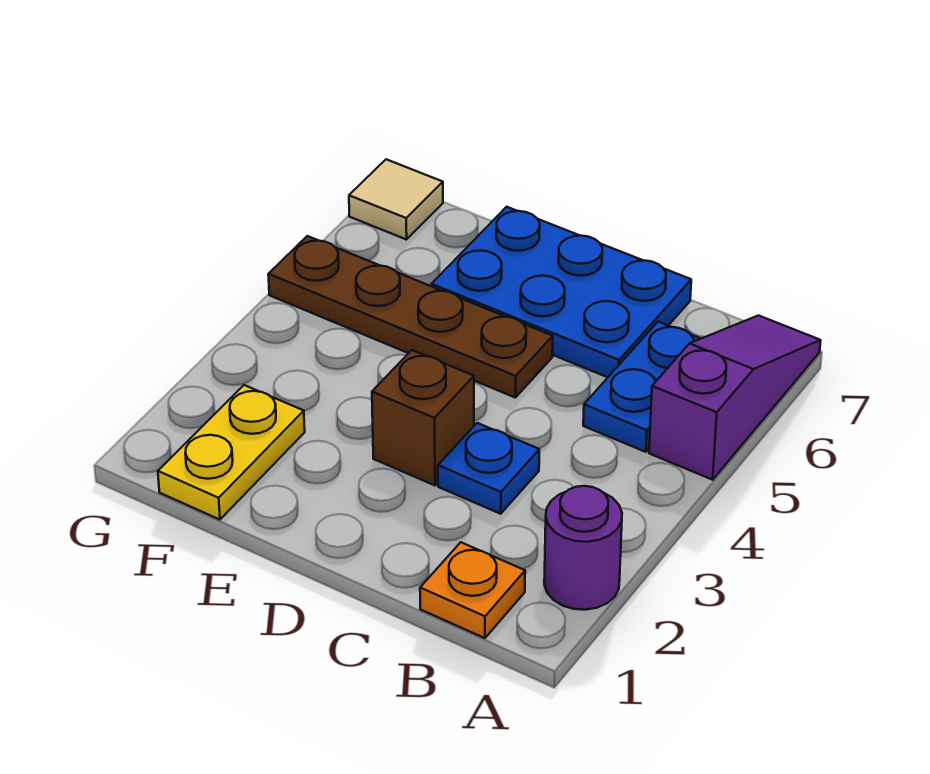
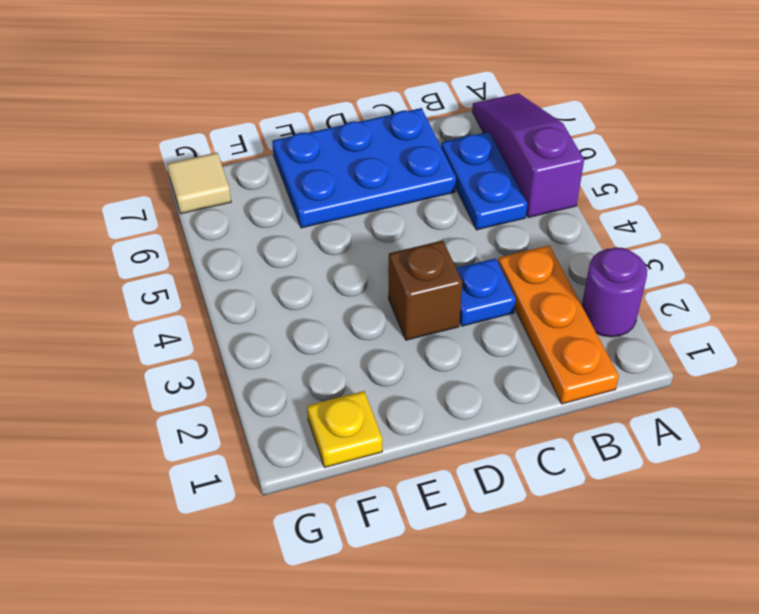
orange plate B1 level 1 -> orange plate B1:B3 level 1
brown plate D5:G5 level 1 -> none
yellow plate F1:F2 level 1 -> yellow plate F1 level 1

